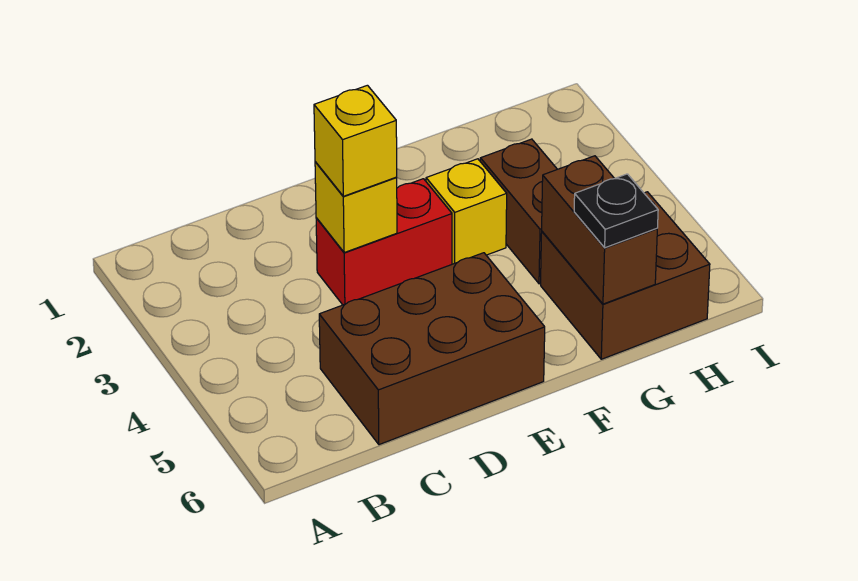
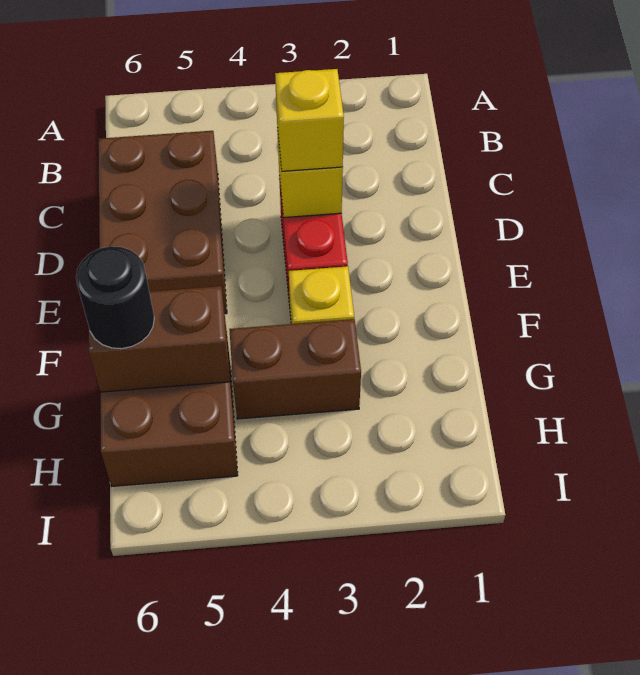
black plate G6 level 3 -> black round brick G6 level 3

